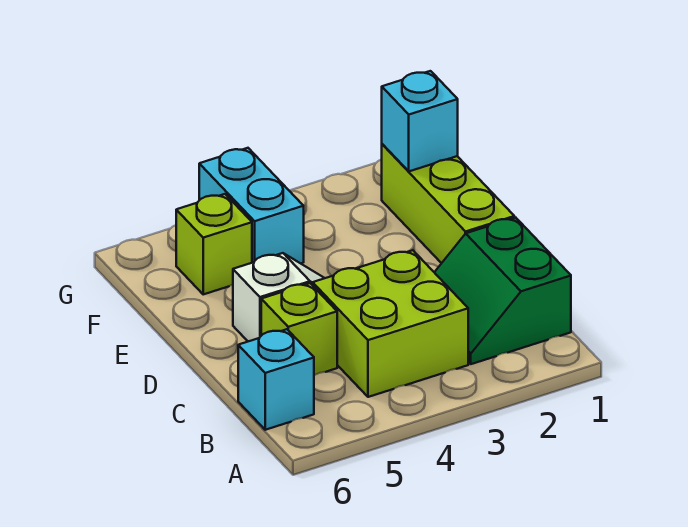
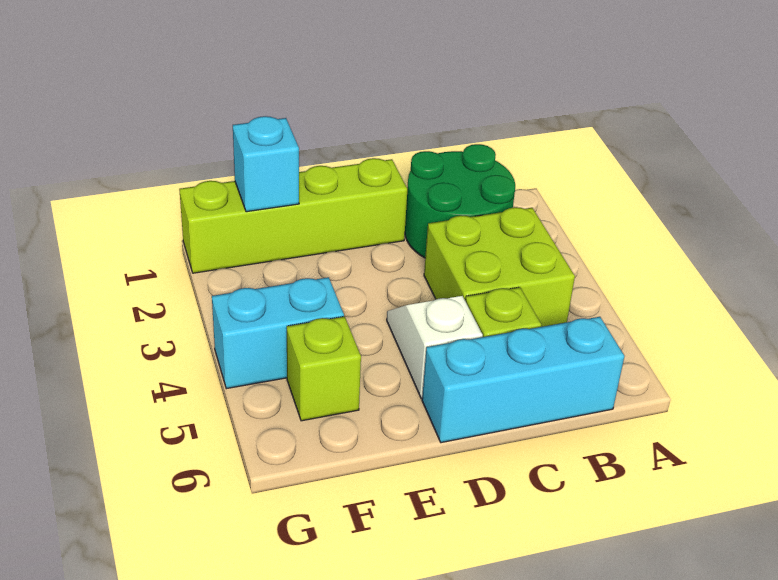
green slope B1:C2 level 1 top 1 -> green round brick B1:C2 level 1
cyan brick B6 level 1 -> cyan brick B6:D6 level 1
lime brick D1:F1 level 1 -> lime brick D1:G1 level 1

